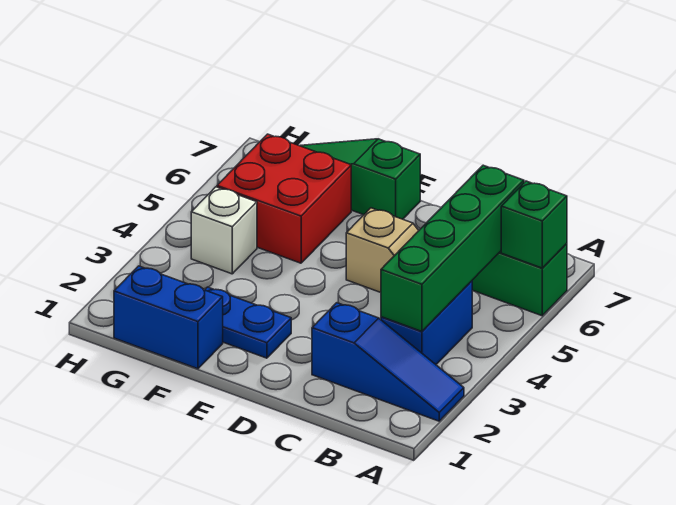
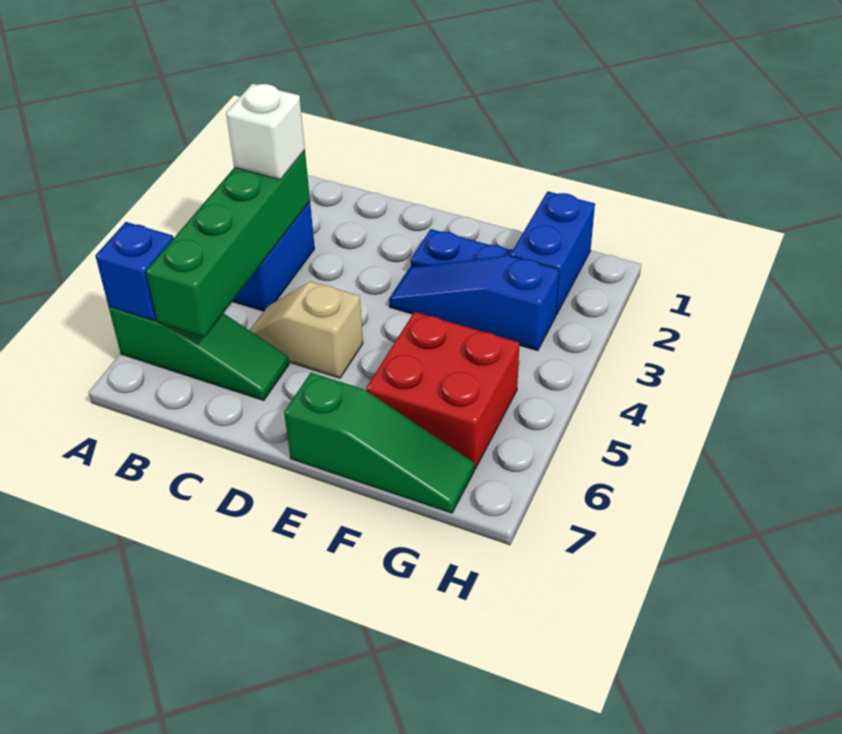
blue slope A2:C2 level 1 top C -> blue slope E3:G3 level 1 top G
green brick A6 level 2 -> blue brick A6 level 2
blue brick F1:G1 level 1 -> blue brick G1:G2 level 1
white brick G4 level 1 -> white brick B3 level 3

